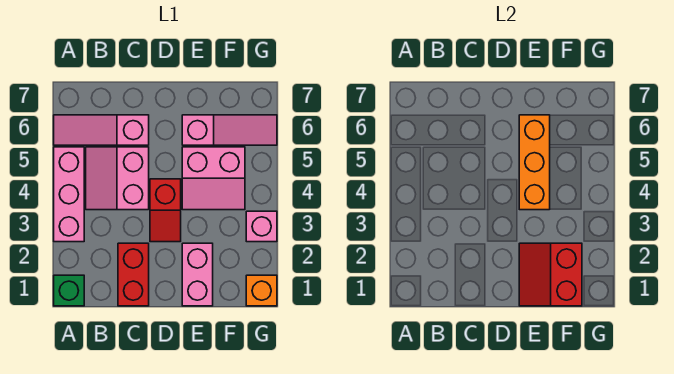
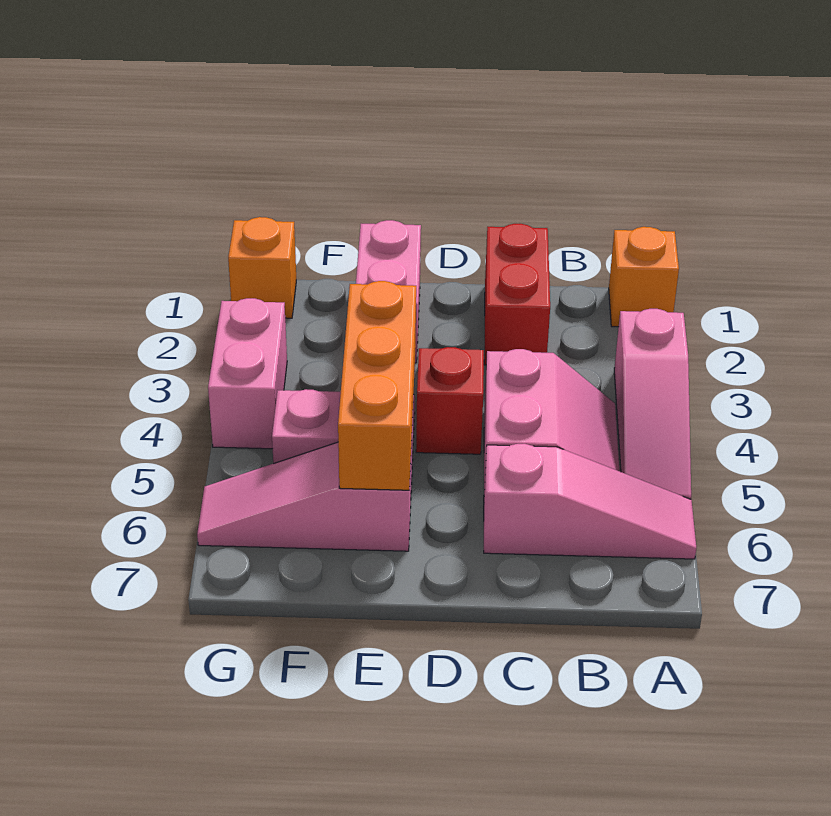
green brick A1 level 1 -> orange brick A1 level 1
pink brick A3:A5 level 1 -> pink slope A3:A5 level 1 top 3
red slope E1:F2 level 2 top F -> none
pink brick G3 level 1 -> pink brick G3:G4 level 1

